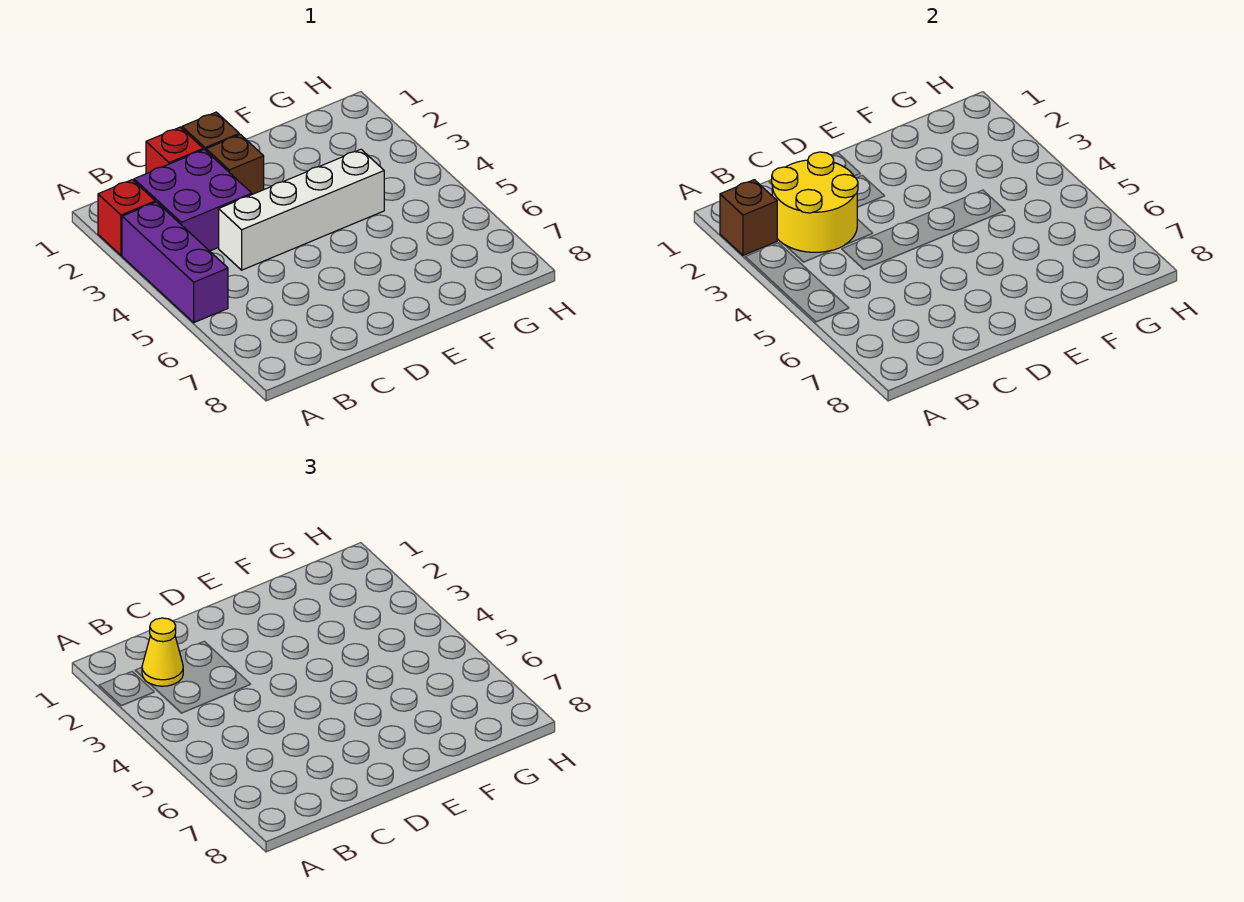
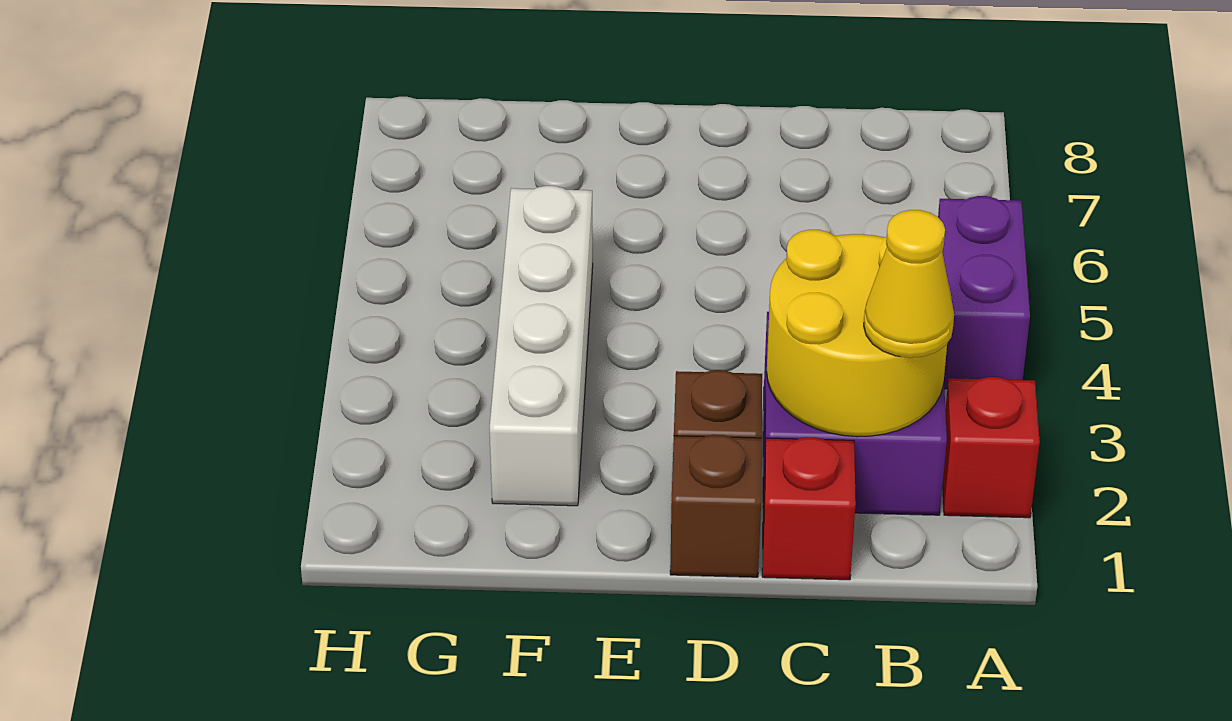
brown brick A2 level 2 -> none
purple brick A3:A5 level 1 -> purple brick A4:A5 level 1
white brick C4:F4 level 1 -> white brick F2:F5 level 1

